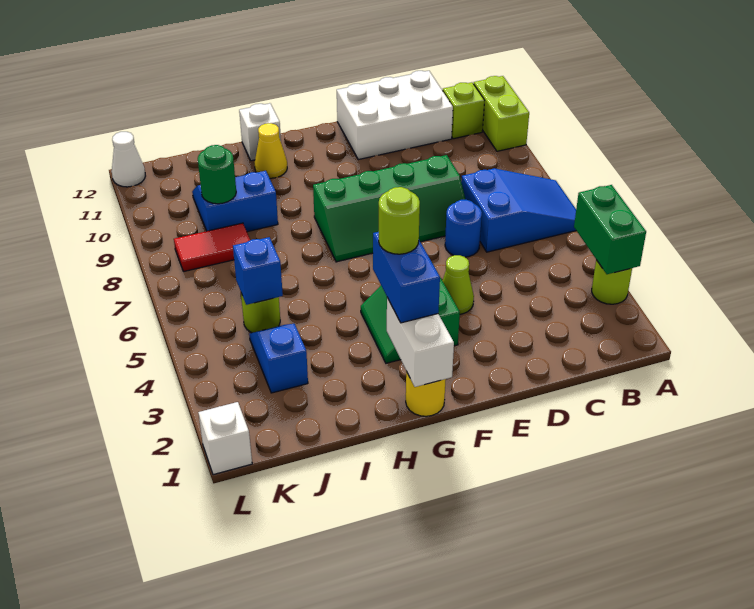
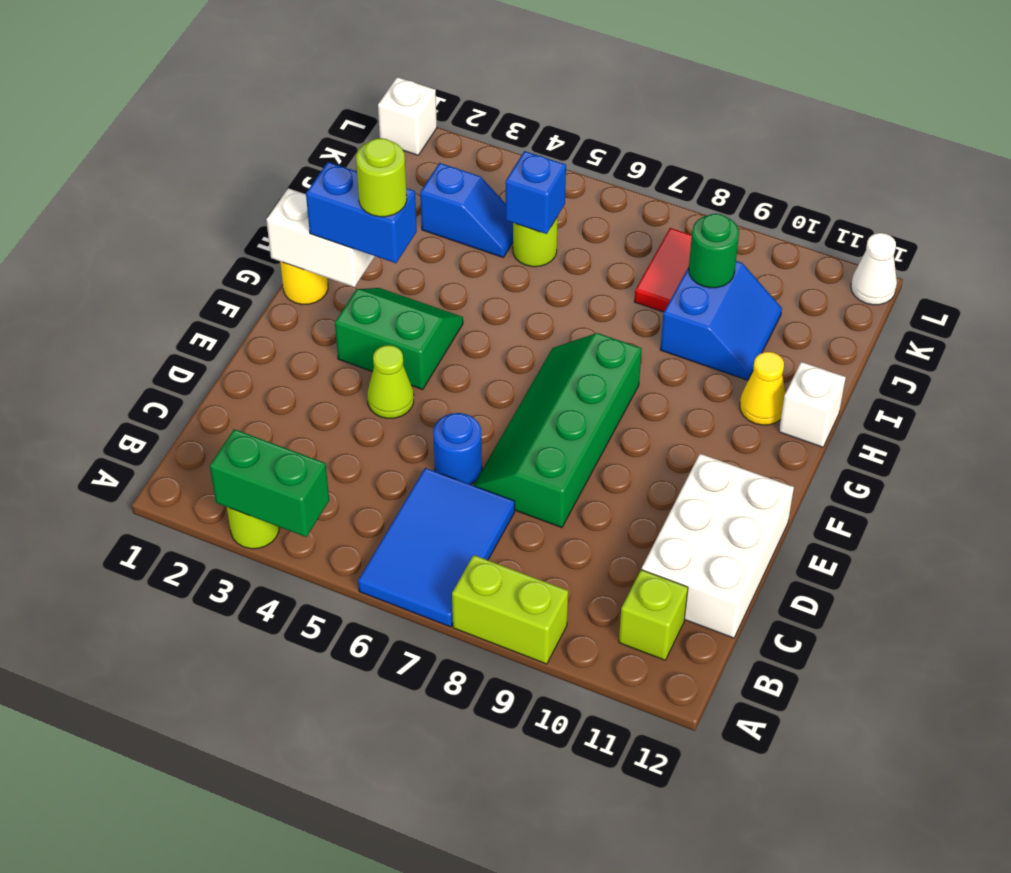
blue slope A6:C7 level 1 top C -> blue tile A6:C7 level 1
lime brick A10:A11 level 1 -> lime brick A8:A9 level 1

